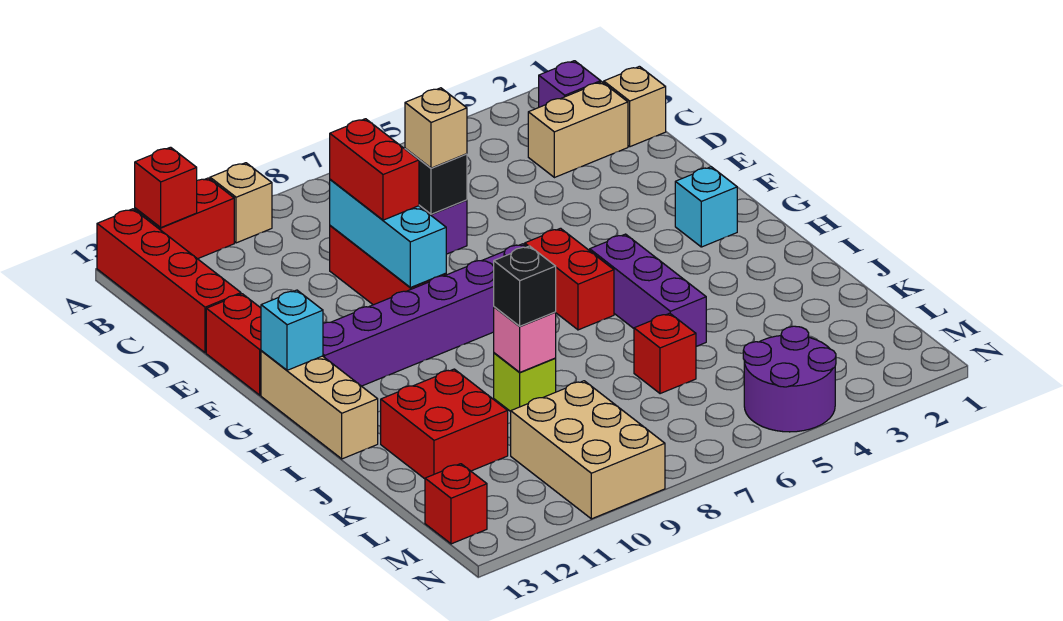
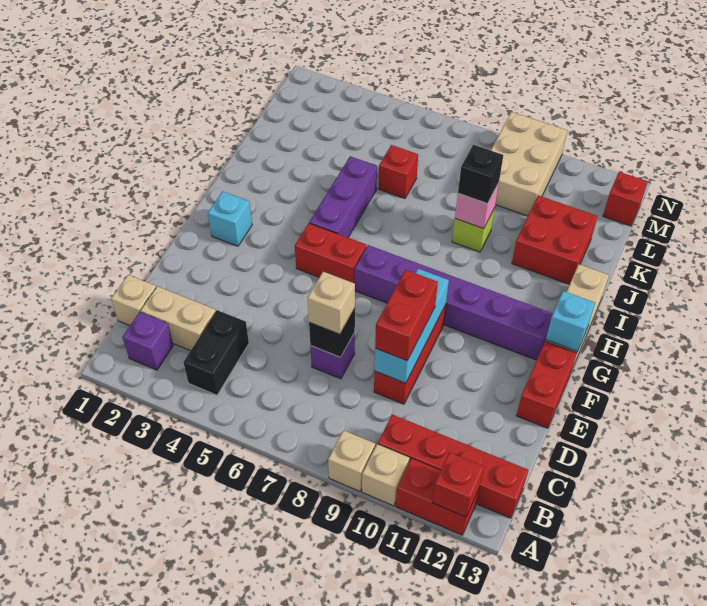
none -> tan brick A9 level 1
red brick A13:D13 level 1 -> red brick B10:B13 level 1
none -> black brick B4:C4 level 1
red brick G6:H6 level 1 -> red brick G5:G6 level 1
purple round brick M4:N5 level 1 -> none

